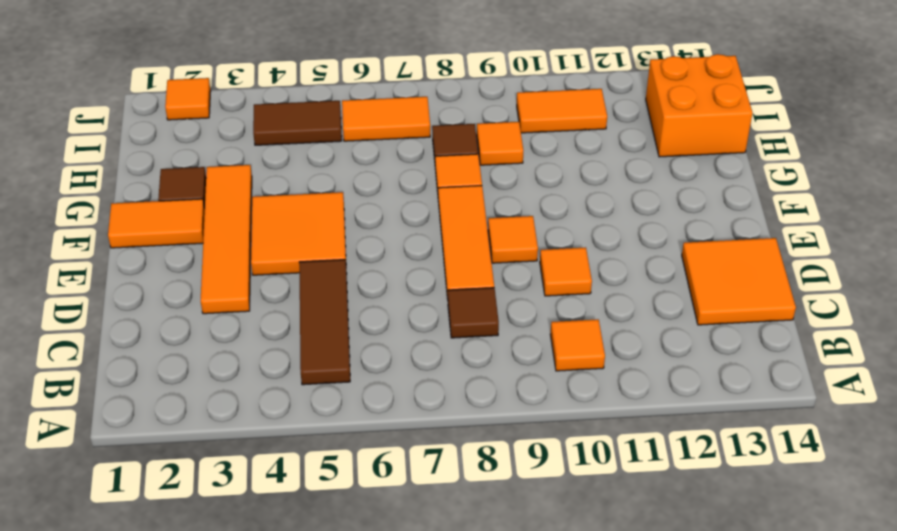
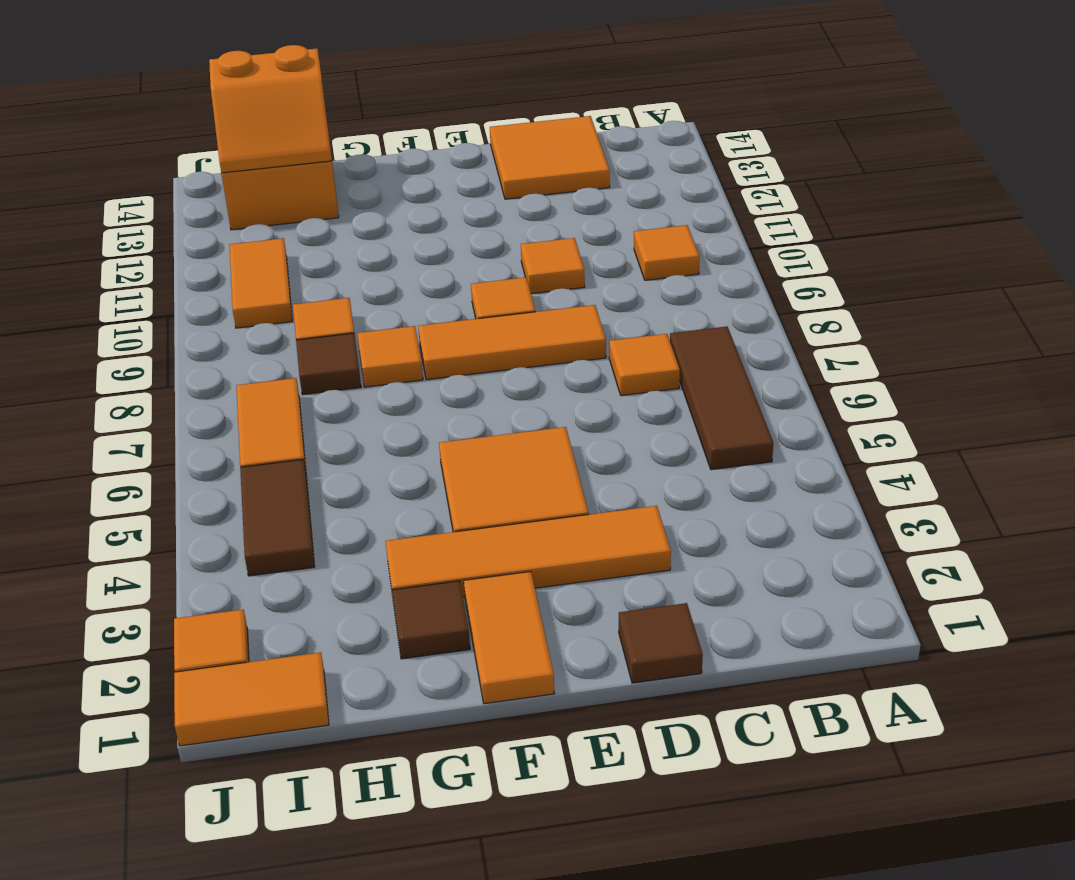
brown tile B5:D5 level 1 -> brown tile B5:B7 level 1
none -> orange tile C7 level 1
brown tile C8 level 1 -> brown tile D1 level 1
none -> orange slope H13:I14 level 2 top 14
none -> orange tile I1:J1 level 1

